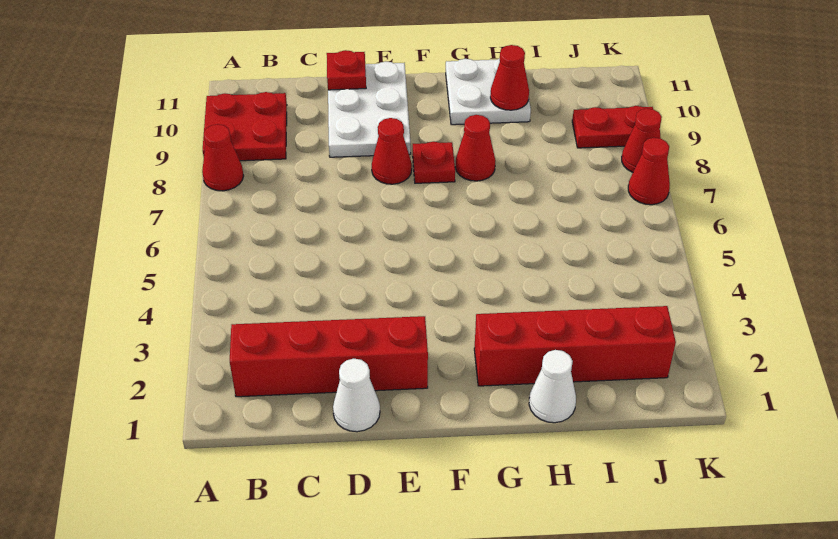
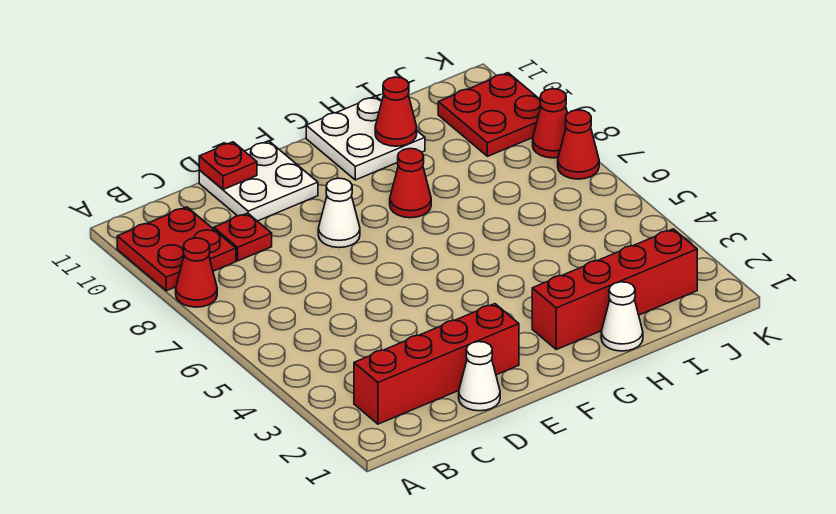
white plate D9:E11 level 1 -> white plate D10:E11 level 1
red cone E8 level 1 -> white cone E8 level 1
red plate F8 level 1 -> red plate C9 level 1
red plate J9:K9 level 1 -> red plate J9:K10 level 1

